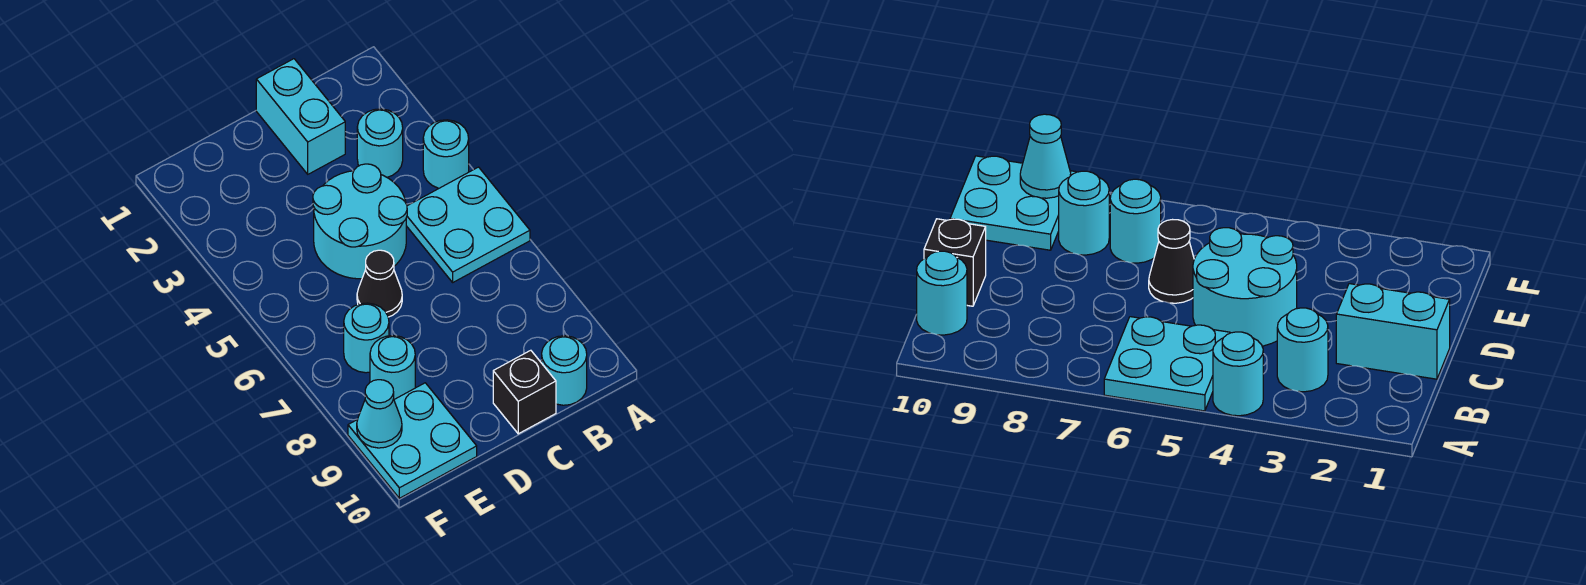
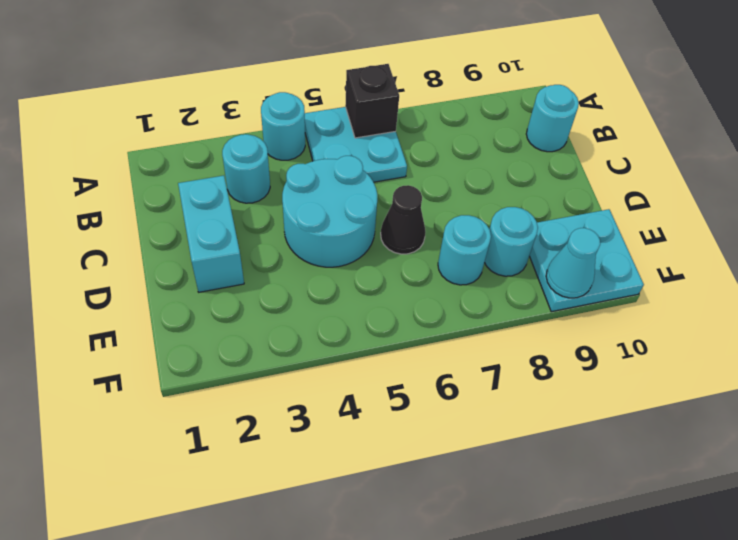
cyan brick C1:C2 level 1 -> cyan brick C2:D2 level 1
black brick C10 level 1 -> black brick A6 level 2

